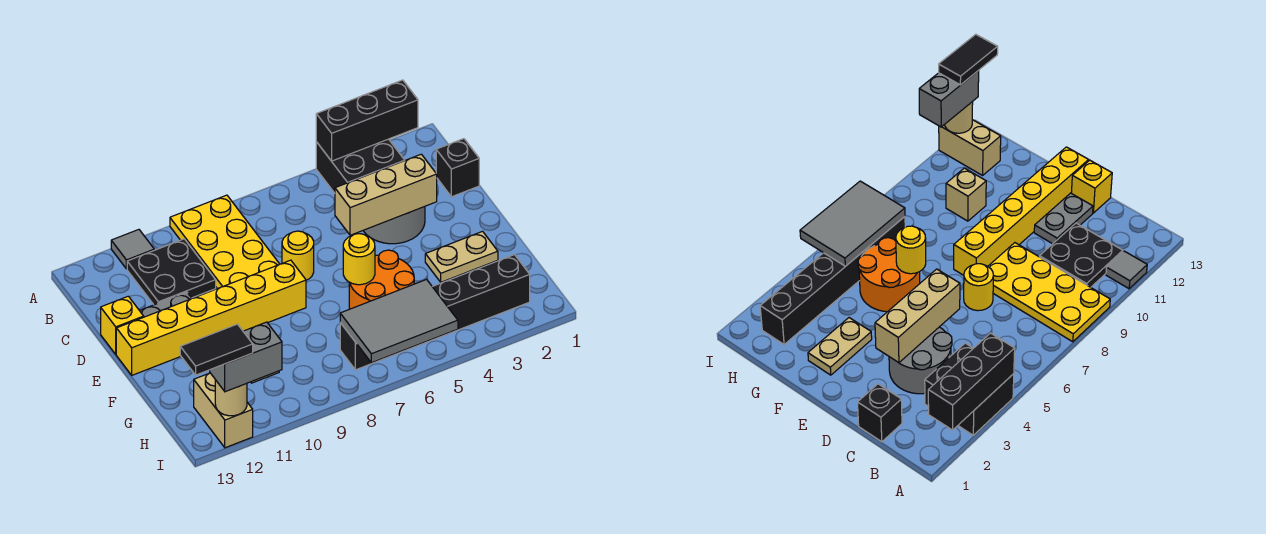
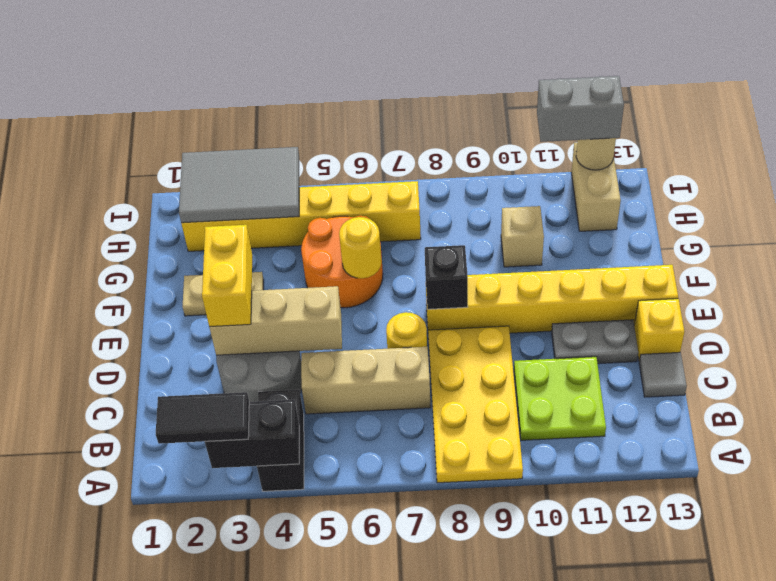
black brick A2:A4 level 2 -> black brick A3:A4 level 2
black brick A3:B4 level 1 -> black brick A4:B4 level 1
grey tile A11 level 1 -> grey tile C13 level 1
black plate B10:C11 level 1 -> lime plate B10:C11 level 1
black brick C1 level 1 -> black brick E8 level 2
none -> tan brick C5:C7 level 1
none -> yellow brick D3:E3 level 3
black brick H2:H7 level 1 -> yellow brick H2:H7 level 1
grey tile H5:I7 level 2 -> grey tile H2:I4 level 2
black tile I12:I13 level 4 -> black tile A2:A3 level 3

